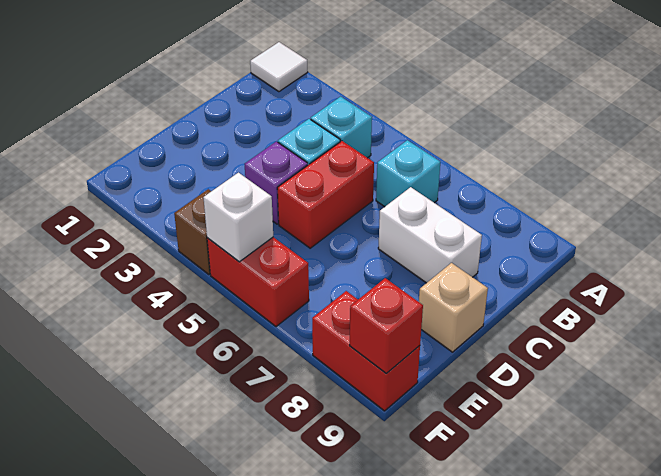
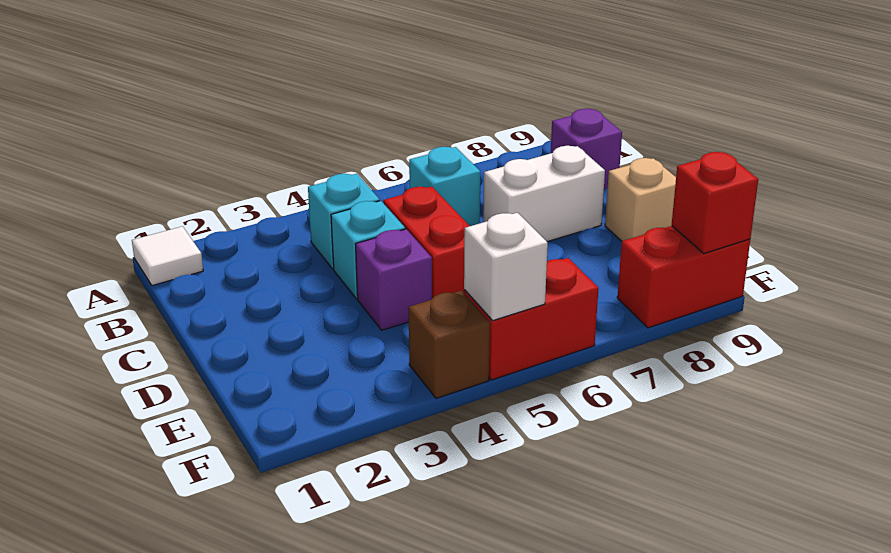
none -> purple brick B9 level 1

